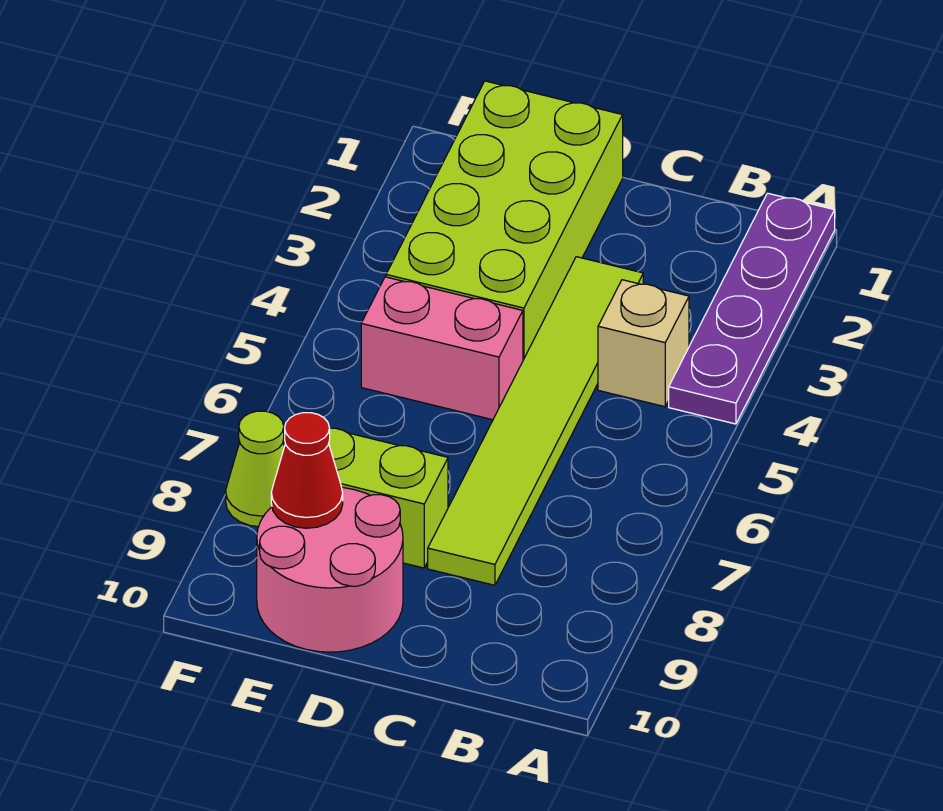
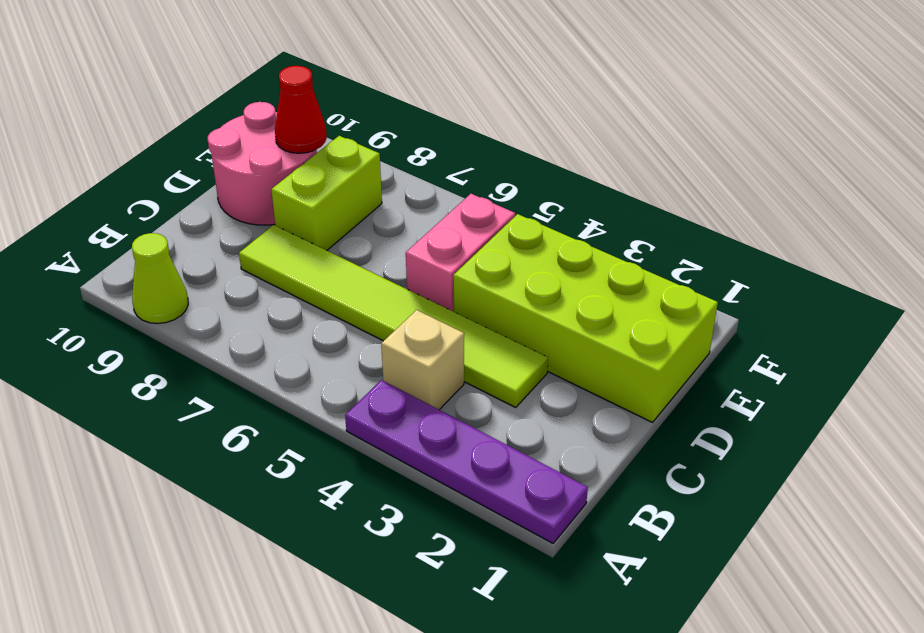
lime cone F8 level 1 -> lime cone A9 level 1

